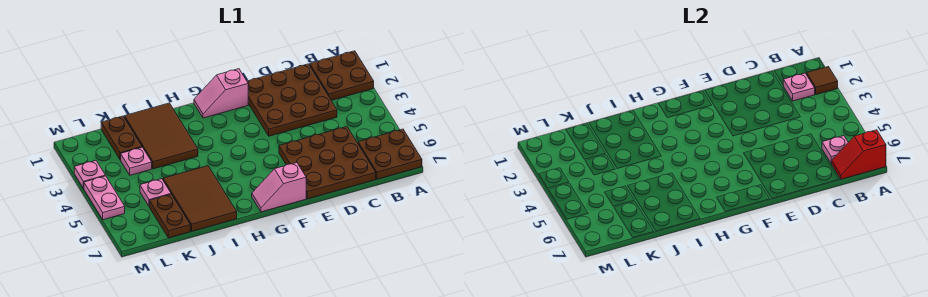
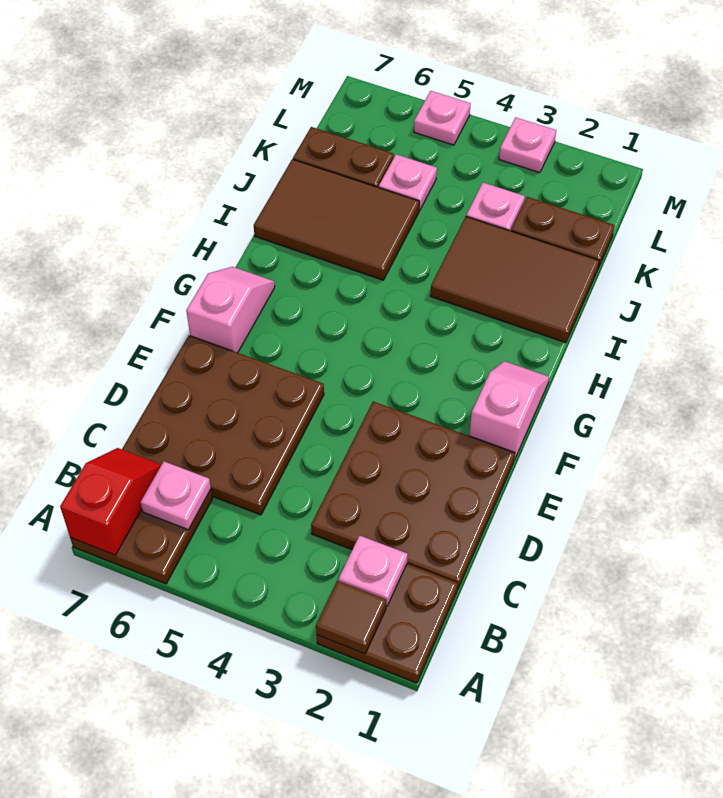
pink plate M4:M5 level 1 -> pink plate M5 level 1

